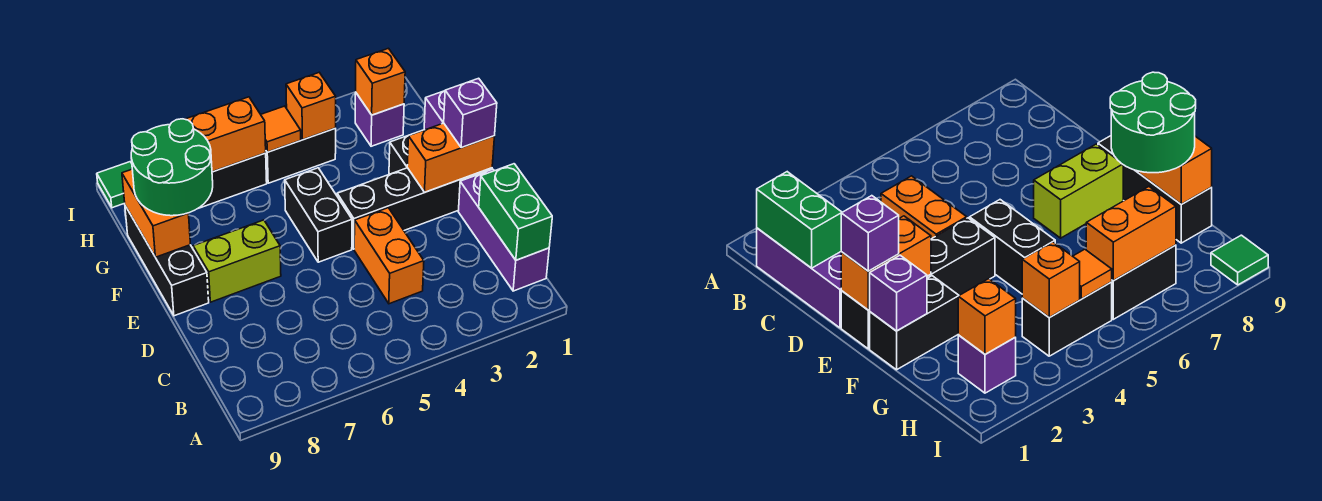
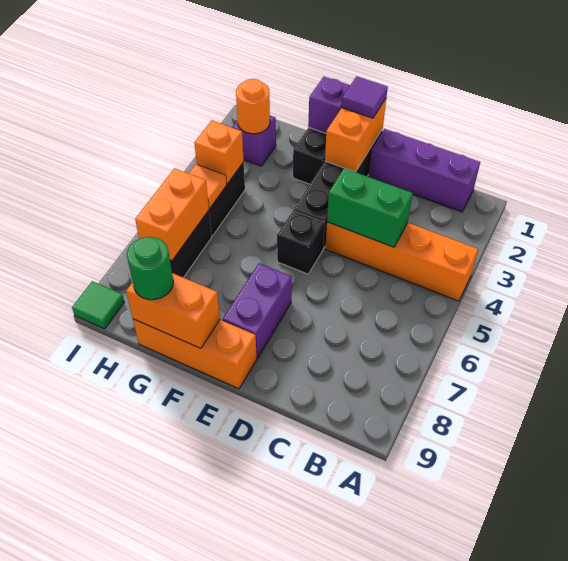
green brick B1:C1 level 2 -> green brick C4:D4 level 2
orange brick C4:D4 level 1 -> orange brick A4:D4 level 1
purple brick E1 level 3 -> purple tile E1 level 3
black brick E5:F5 level 1 -> black brick E5 level 1
lime brick E7:E8 level 1 -> purple brick E7:E8 level 1
black brick E9:G9 level 1 -> orange brick E9:G9 level 1
green round brick F8:G9 level 3 -> green round brick G9 level 3
orange brick H2 level 2 -> orange round brick H2 level 2

